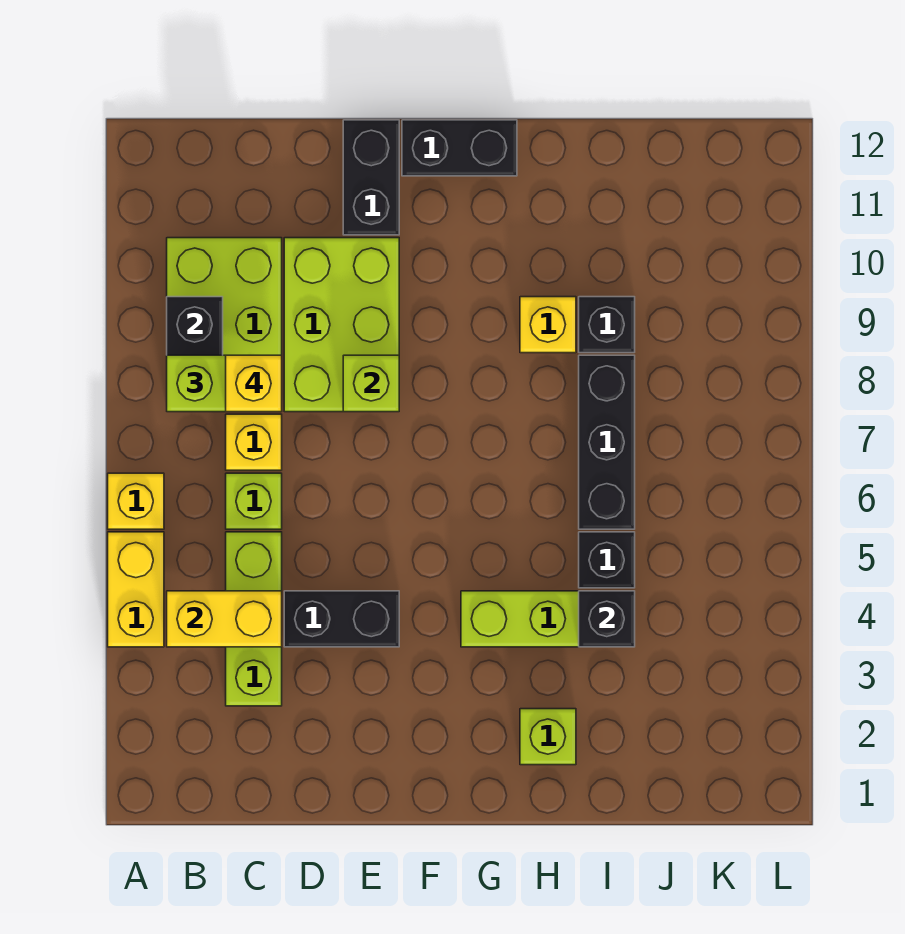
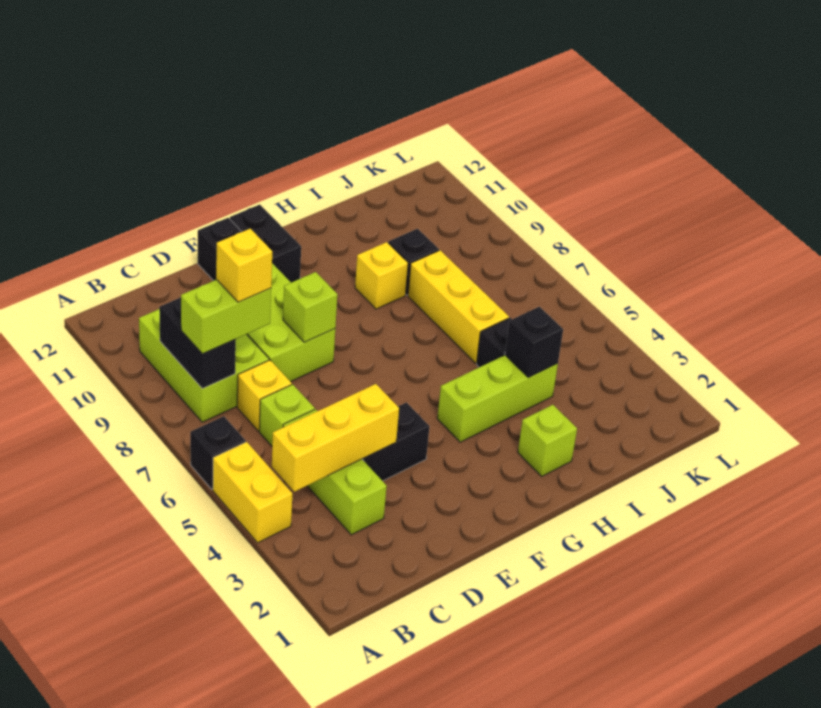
yellow brick A6 level 1 -> black brick A6 level 1
yellow brick B4:C4 level 2 -> yellow brick B4:D4 level 2
black brick F12:G12 level 1 -> black brick F11:F12 level 1
black brick I6:I8 level 1 -> yellow brick I6:I8 level 1

